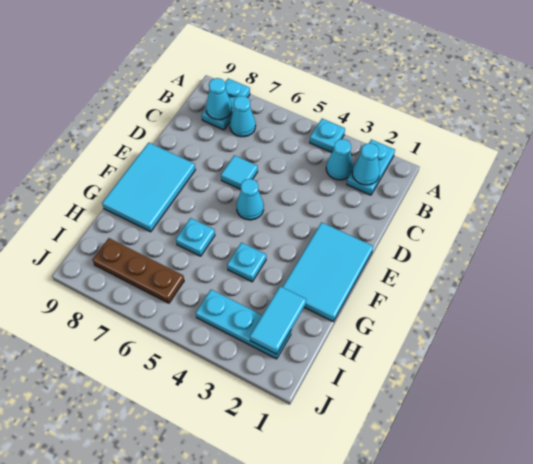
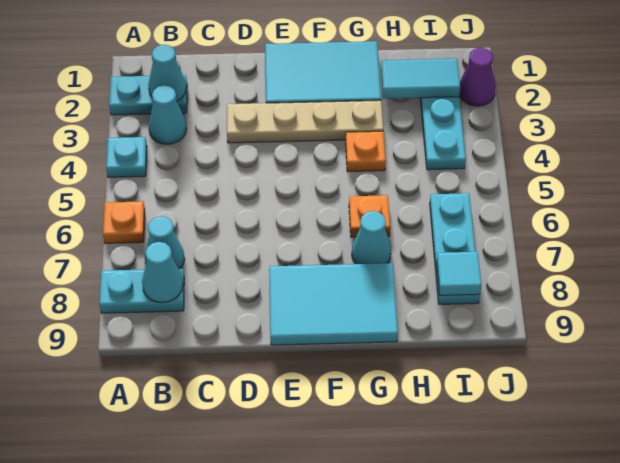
none -> orange plate A6 level 1
none -> tan plate D3:G3 level 1
cyan tile D6 level 1 -> cyan tile I8 level 2
cyan cone E5 level 1 -> cyan cone G7 level 1
cyan plate G4 level 1 -> orange plate G4 level 1
cyan plate G6 level 1 -> orange plate G6 level 1
brown plate I6:I8 level 1 -> cyan plate I6:I8 level 1
none -> purple cone J2 level 1

